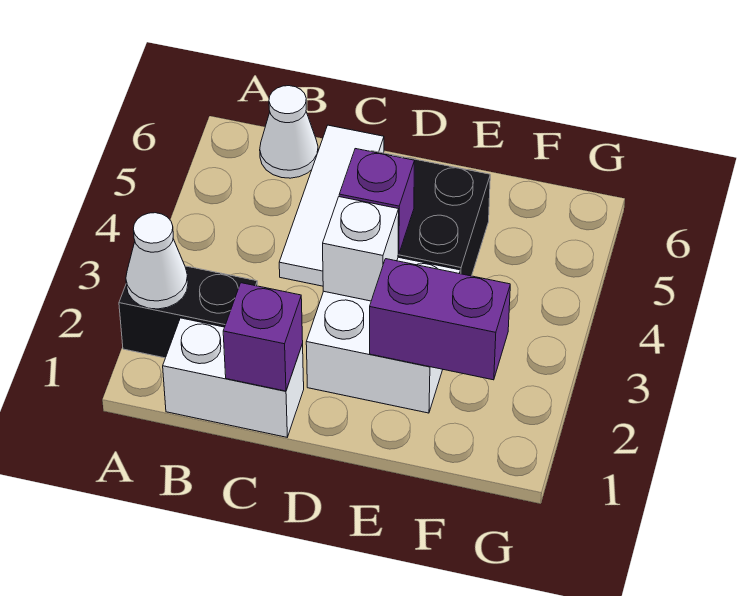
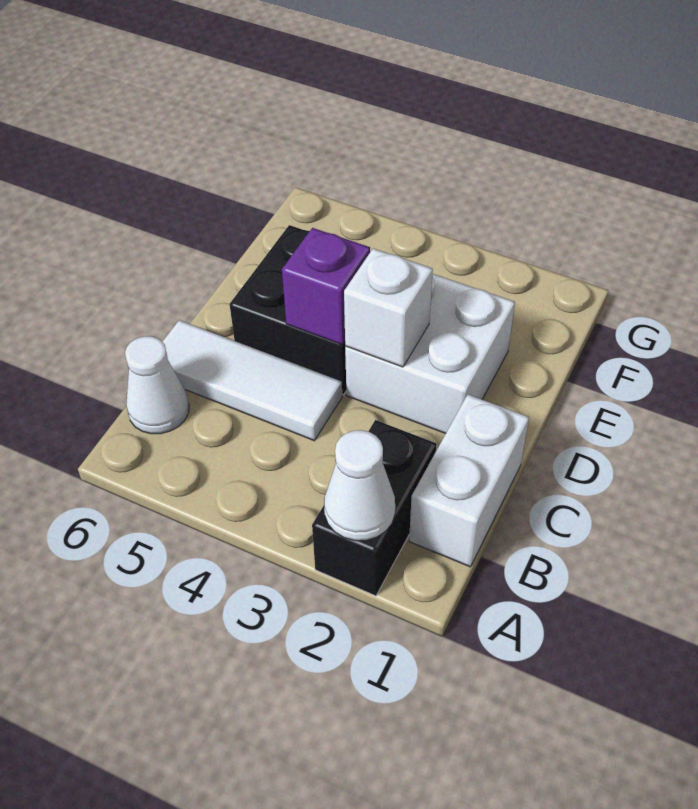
purple brick C1 level 2 -> none
purple brick E2:F2 level 2 -> none

